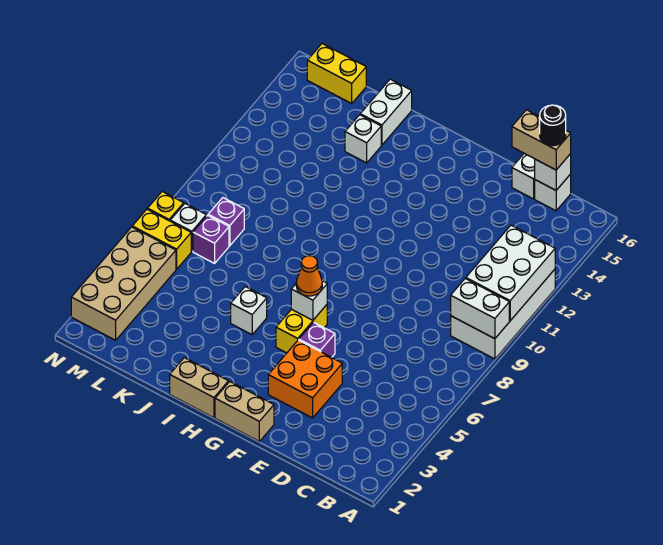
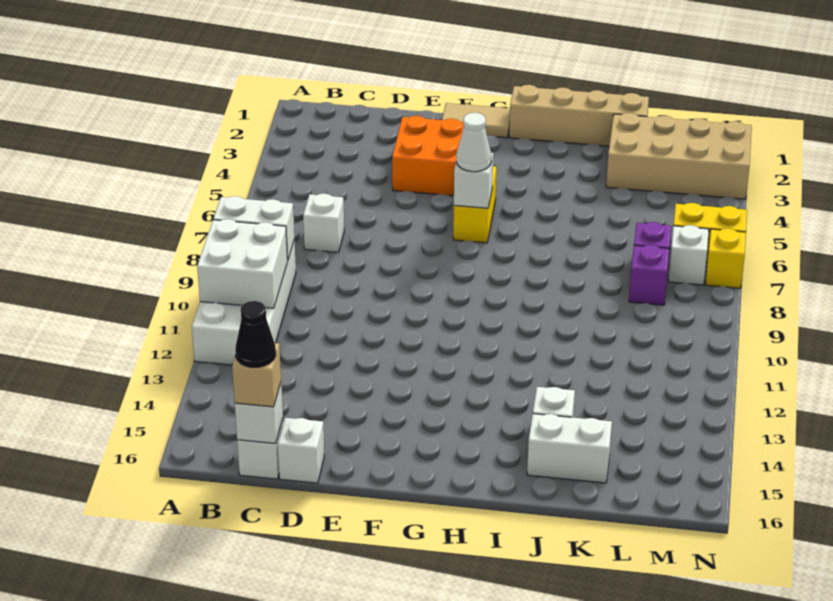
white brick A10:B12 level 2 -> white brick A10:B11 level 2
tan brick C16:D16 level 3 -> tan brick C16 level 3
black round brick C16 level 4 -> black cone C16 level 4
tan brick F1:G1 level 1 -> tan tile F1:G1 level 1
purple brick F5 level 1 -> none
orange cone G6 level 3 -> white cone G6 level 3
tan brick H1:I1 level 1 -> tan brick H1:K1 level 1
white brick I5 level 1 -> white brick C7 level 1
white brick J15:J16 level 1 -> white brick J15:K15 level 1
yellow brick L16:M16 level 1 -> none
tan brick M2:N5 level 1 -> tan brick K2:N3 level 1

